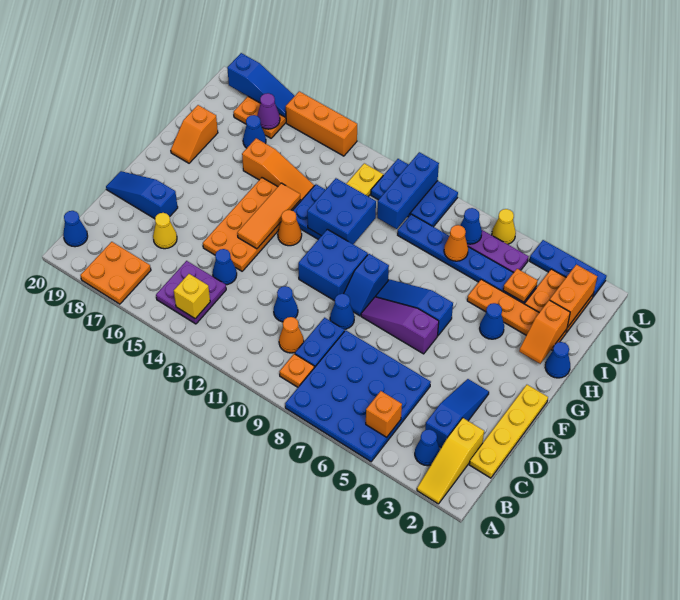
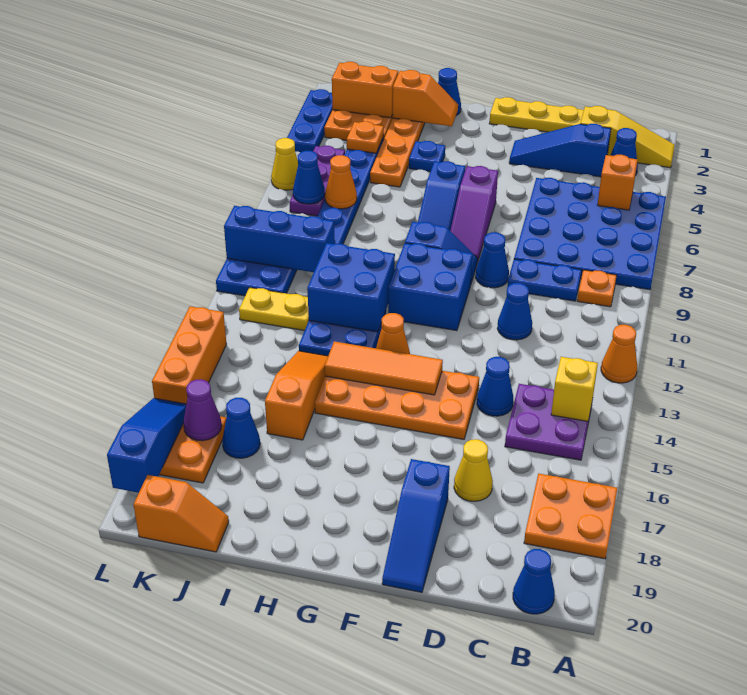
orange cone C10 level 1 -> orange cone A12 level 1
blue cone H4 level 1 -> blue plate H4 level 1
orange slope H19:I19 level 1 top I -> orange slope J20:K20 level 1 top K

